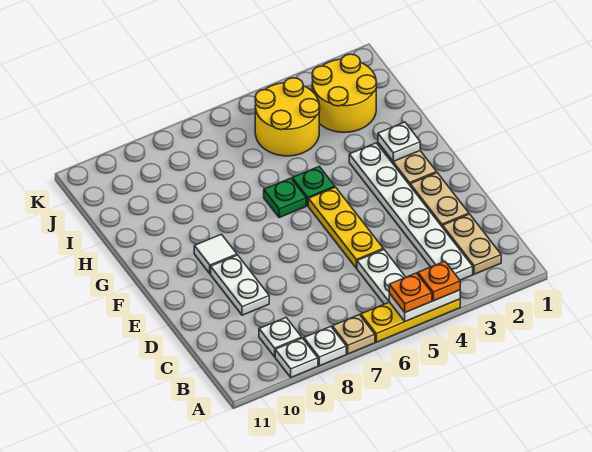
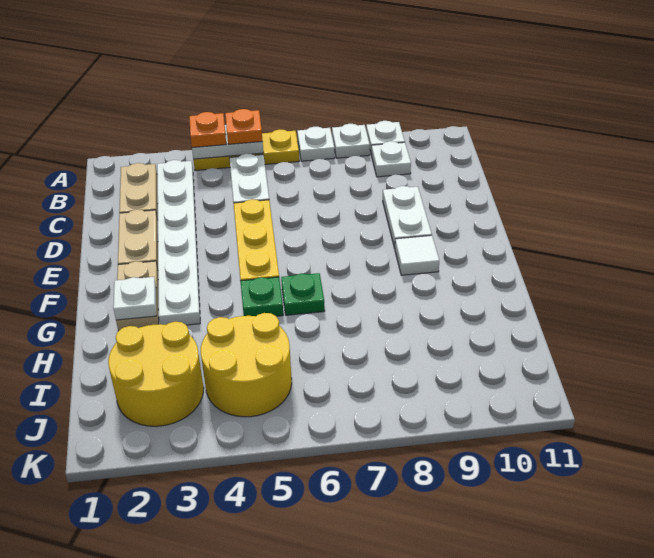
tan plate A7 level 1 -> white plate A7 level 1

